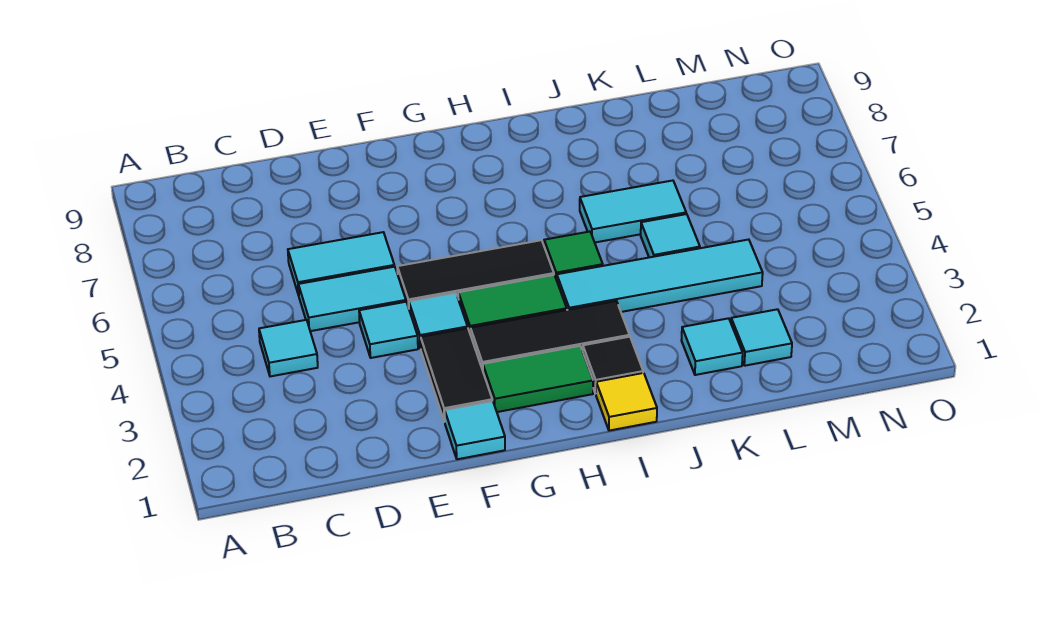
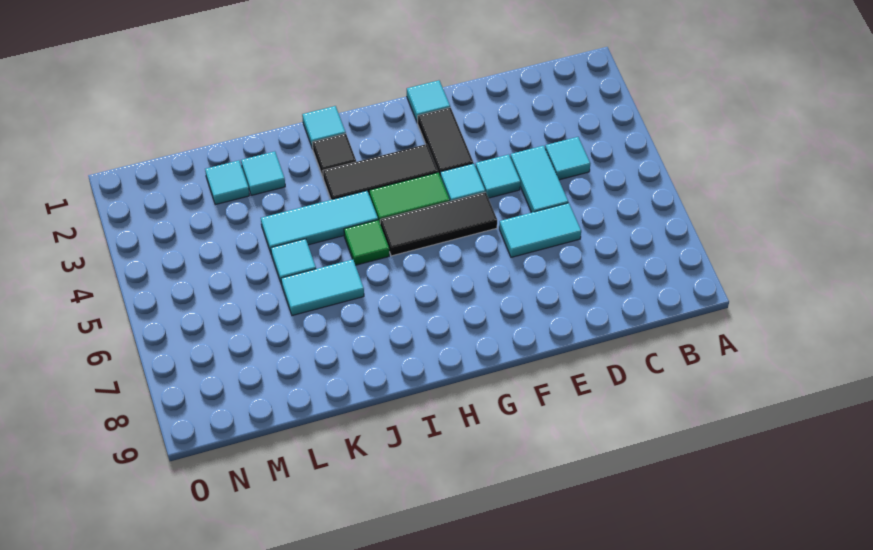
cyan tile D5:E5 level 1 -> cyan tile D4:D5 level 1
green tile G2:H2 level 1 -> none
yellow tile I1 level 1 -> cyan tile I1 level 1
cyan tile I4:L4 level 1 -> cyan tile I4:K4 level 1

